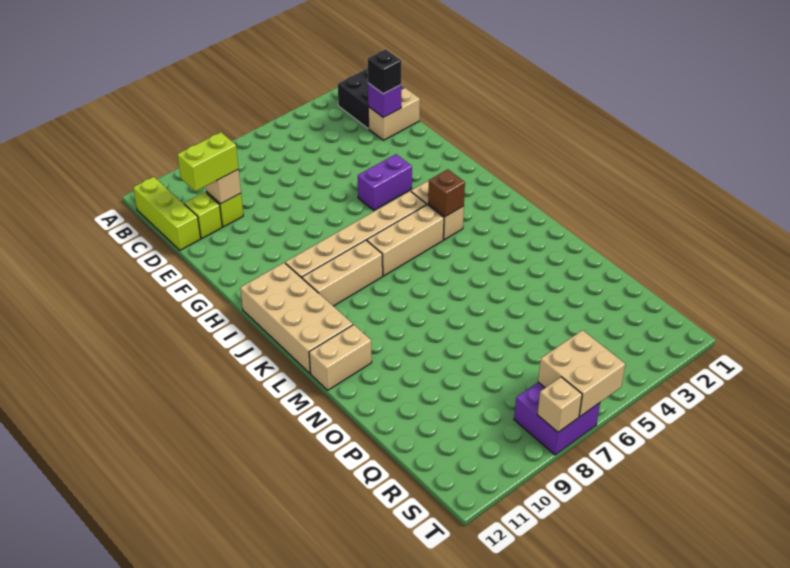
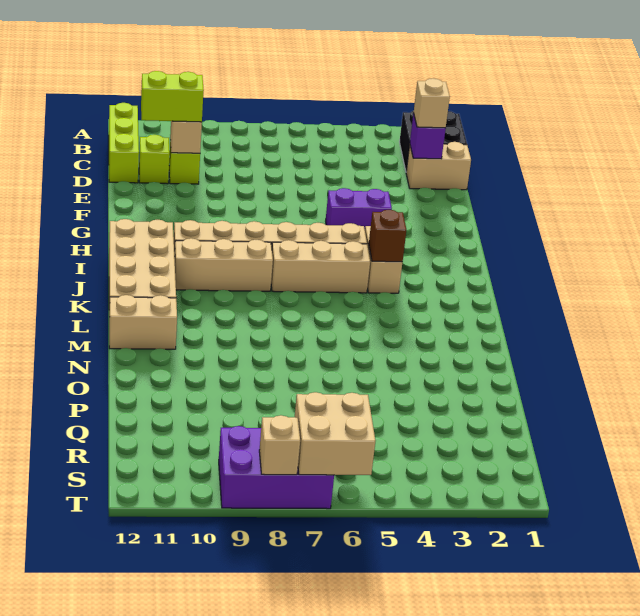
black brick D2 level 3 -> tan brick D2 level 3
purple brick S7:T8 level 1 -> purple brick S7:T9 level 1

